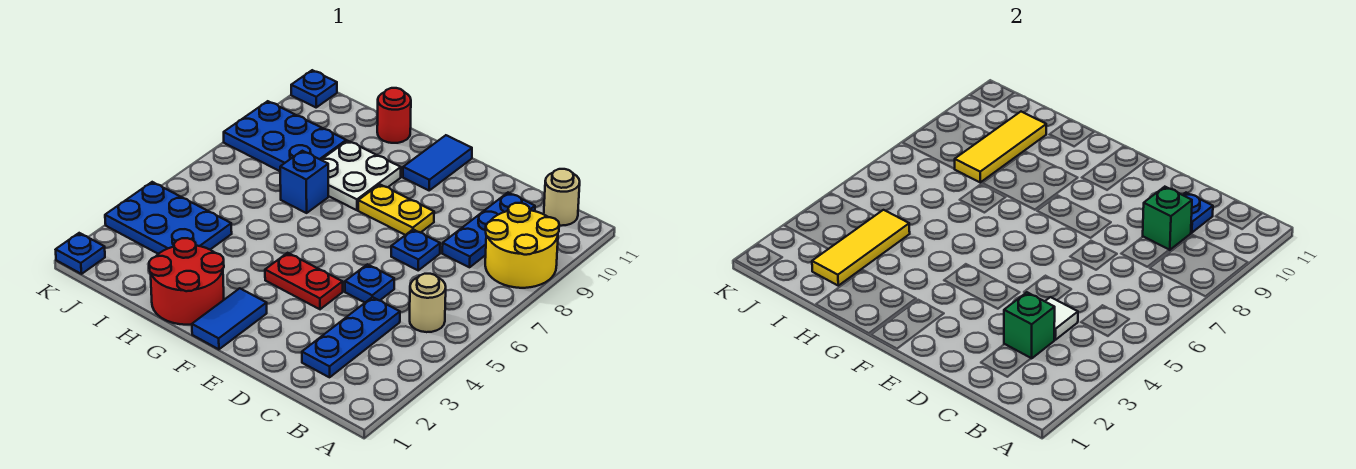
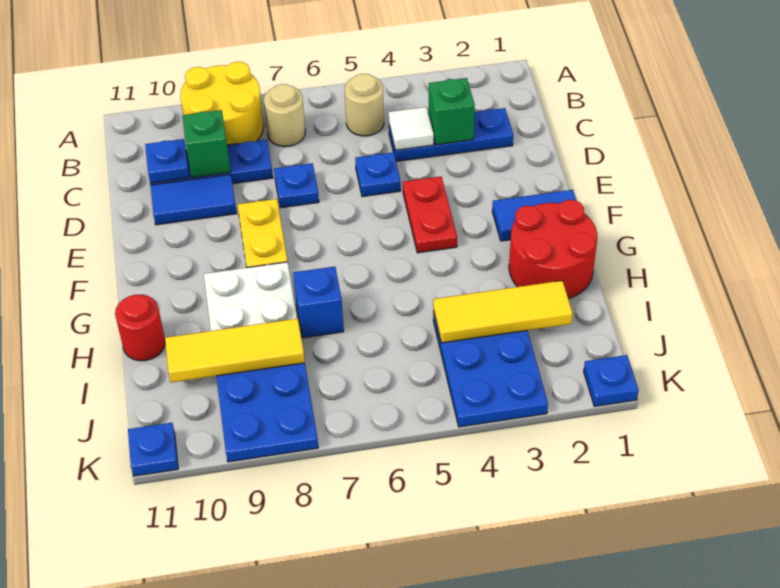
tan round brick B11 level 1 -> tan round brick B7 level 1
blue tile F10:F11 level 1 -> blue tile D9:D10 level 1

